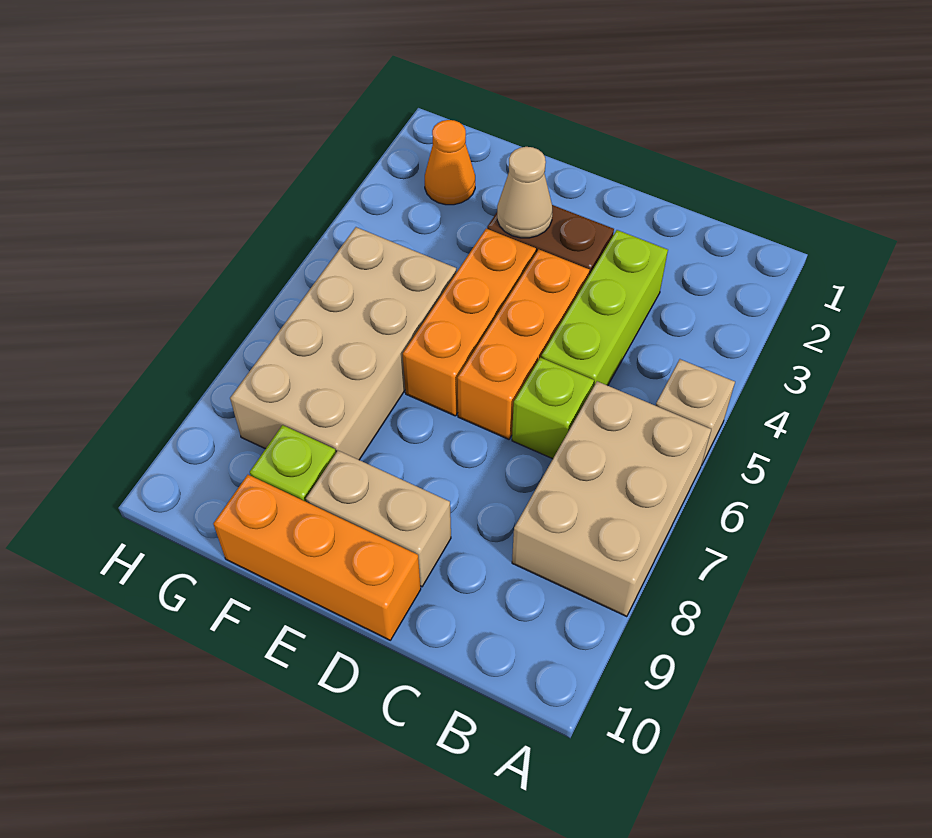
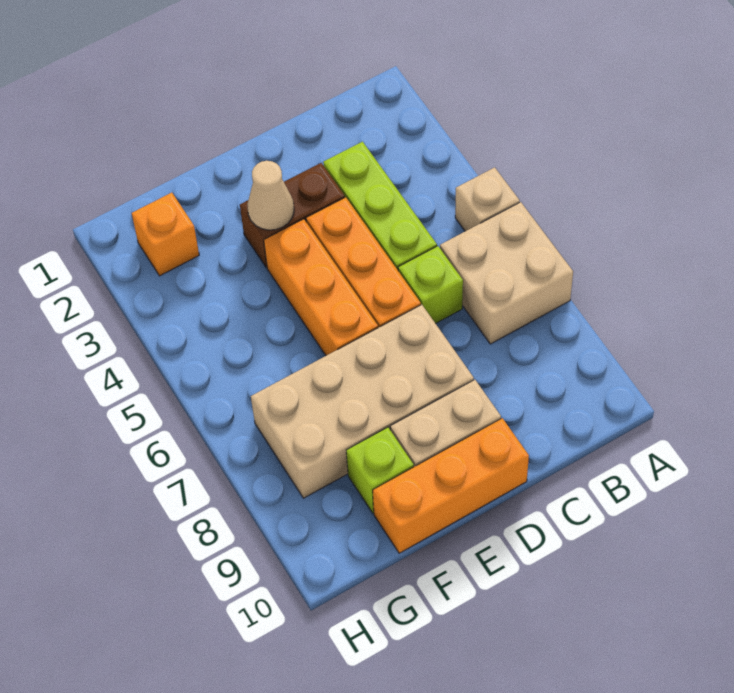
tan brick A6:B8 level 1 -> tan brick A6:B7 level 1
tan brick F5:G8 level 1 -> tan brick D7:G8 level 1
orange cone G2 level 1 -> orange brick G2 level 1

